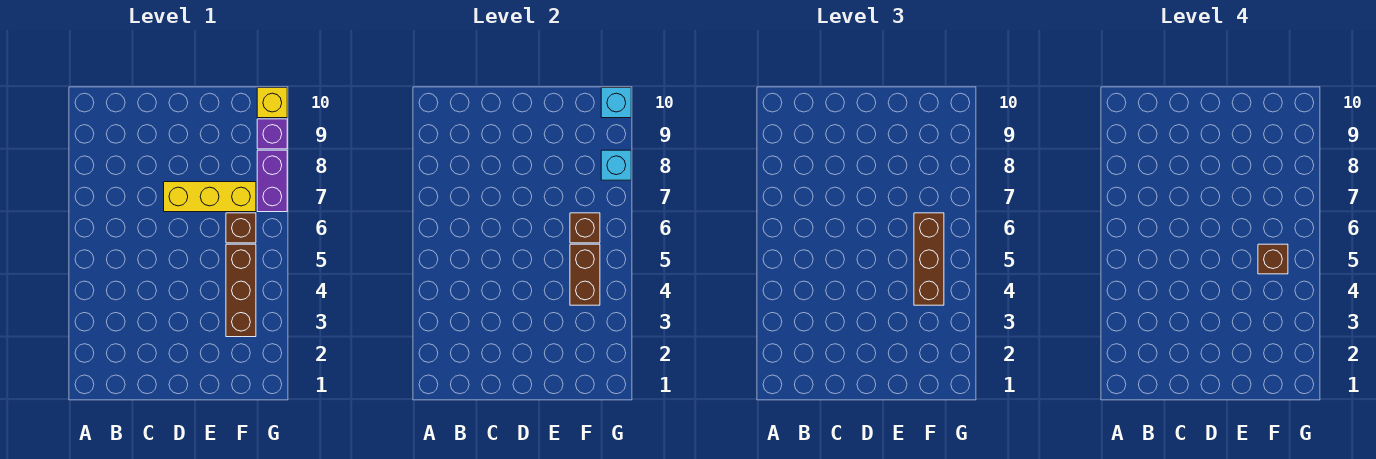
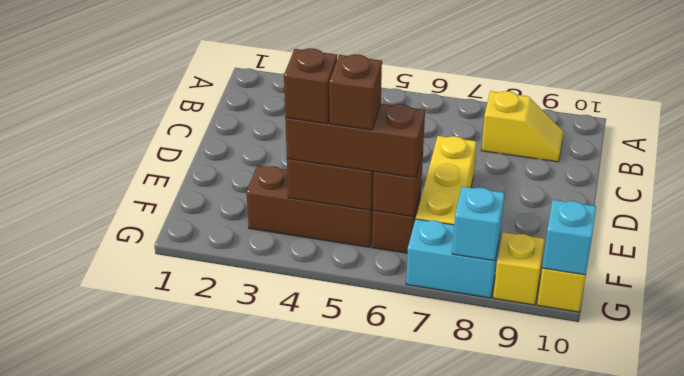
none -> yellow slope B8:B9 level 1 top 8
none -> brown brick F4 level 4
purple brick G7:G8 level 1 -> cyan brick G7:G8 level 1
purple brick G9 level 1 -> yellow brick G9 level 1

